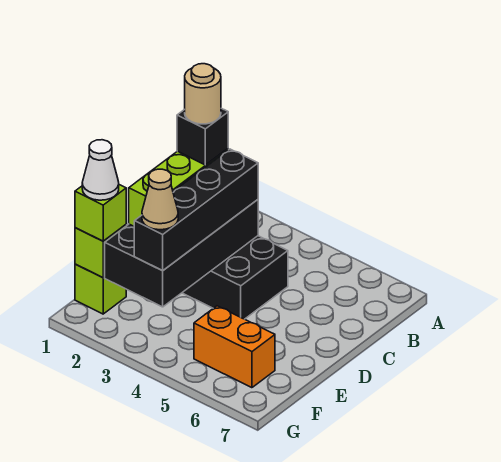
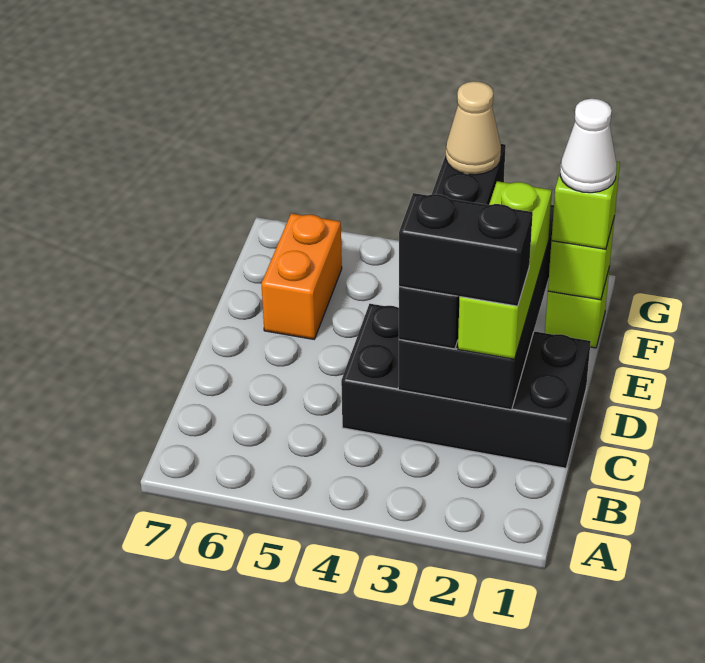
black brick C2 level 4 -> black brick C2:C3 level 4
tan round brick C2 level 5 -> none
orange brick F5:F6 level 1 -> orange brick E6:F6 level 1

